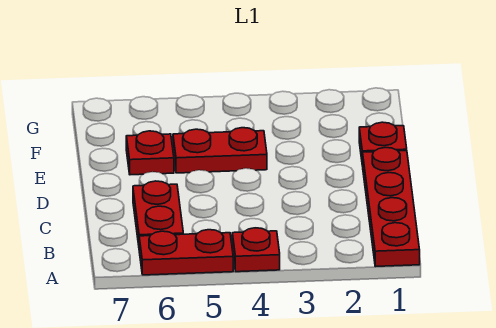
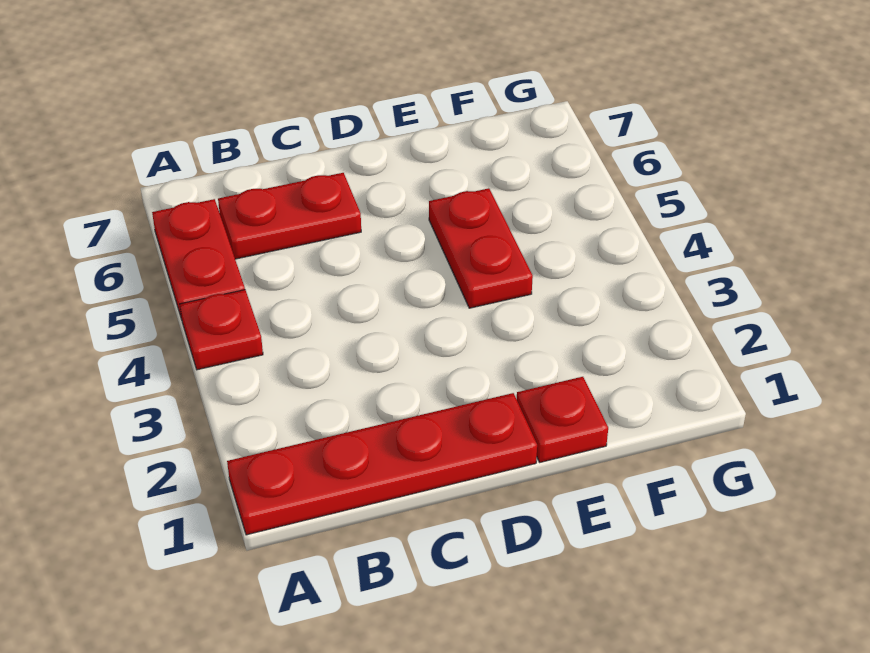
red plate E6 level 1 -> none

